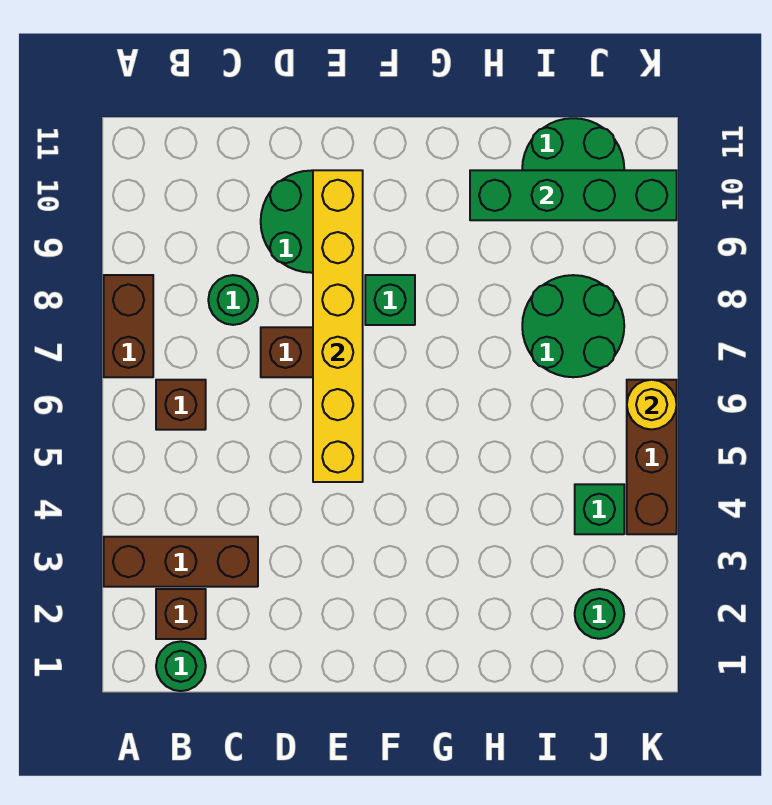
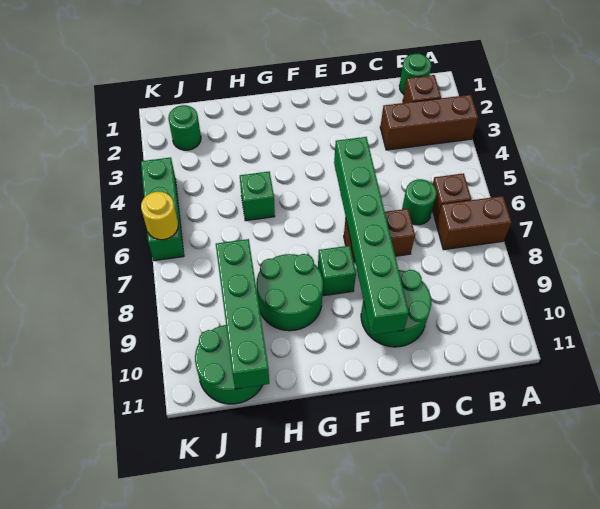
brown brick A7:A8 level 1 -> brown brick A7:B7 level 1
green round brick C8 level 1 -> green round brick C6 level 1
yellow brick E5:E10 level 2 -> green brick E5:E10 level 2
green brick H10:K10 level 2 -> green brick I8:I11 level 2
green round brick I7:J8 level 1 -> green round brick G8:H9 level 1
green brick J4 level 1 -> green brick H5 level 1
brown brick K4:K6 level 1 -> green brick K4:K6 level 1

